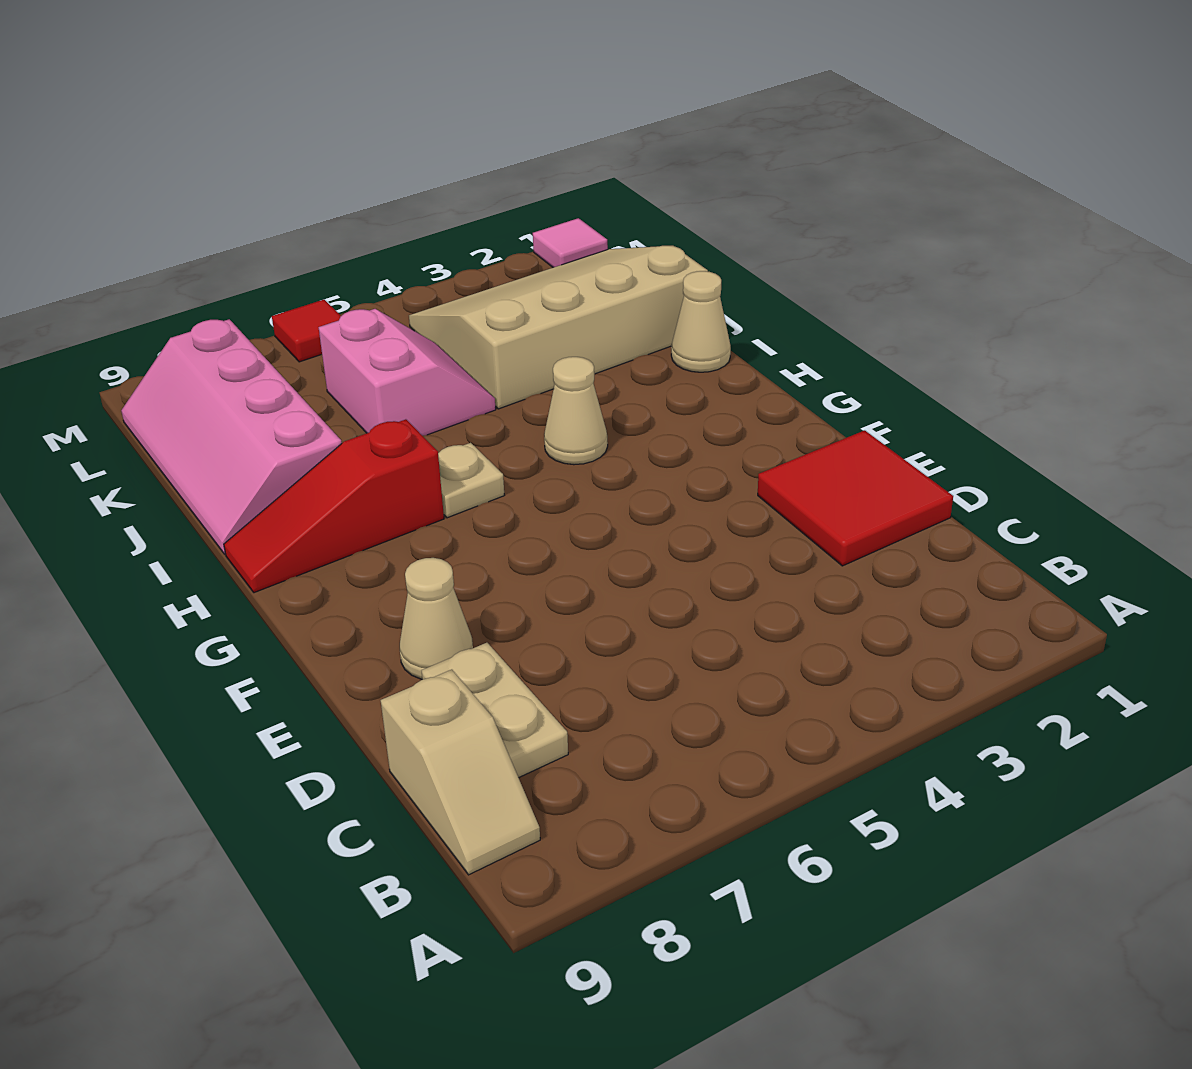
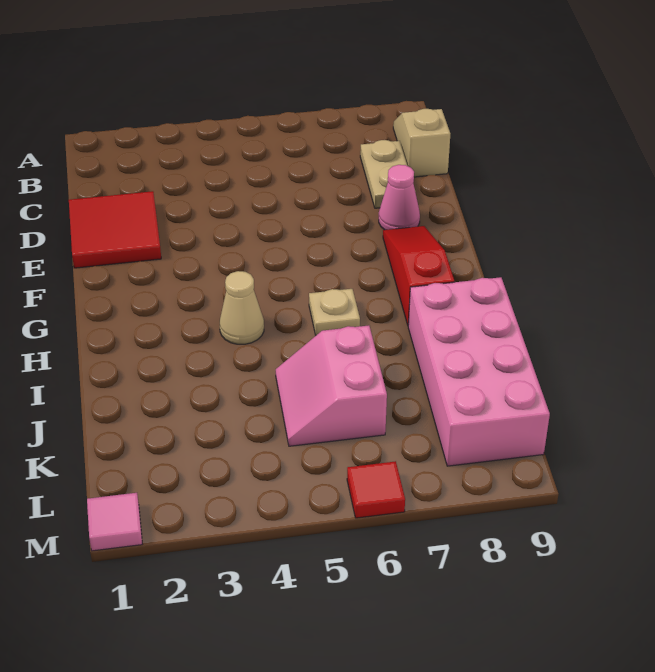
tan cone E8 level 1 -> pink cone E8 level 1
red slope H7:H9 level 1 top 7 -> red slope F8:H8 level 1 top H
tan cone I1 level 1 -> none
pink slope I8:L9 level 1 top 8 -> pink brick I8:L9 level 1
tan slope J1:L4 level 1 top J -> none

